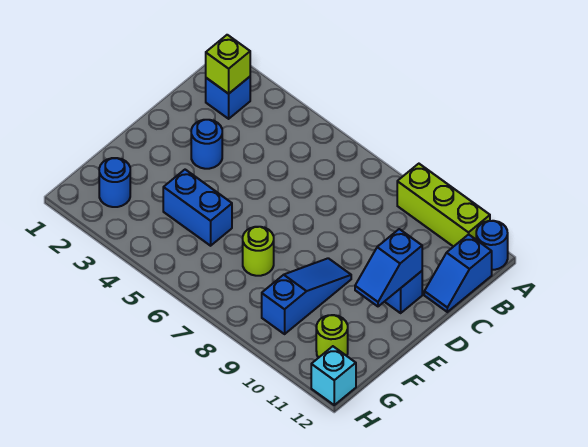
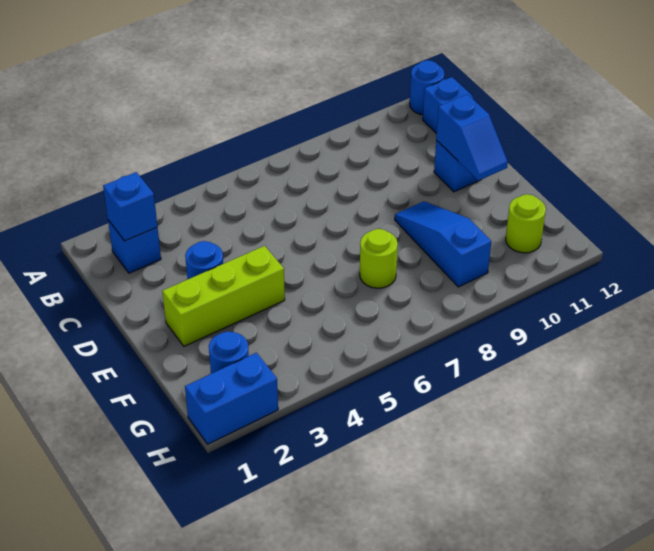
lime brick A9:A11 level 1 -> lime brick E2:E4 level 1
lime brick B2 level 2 -> blue brick B2 level 2
blue brick F4:F5 level 1 -> blue brick H1:H2 level 1
cyan brick H12 level 1 -> none

